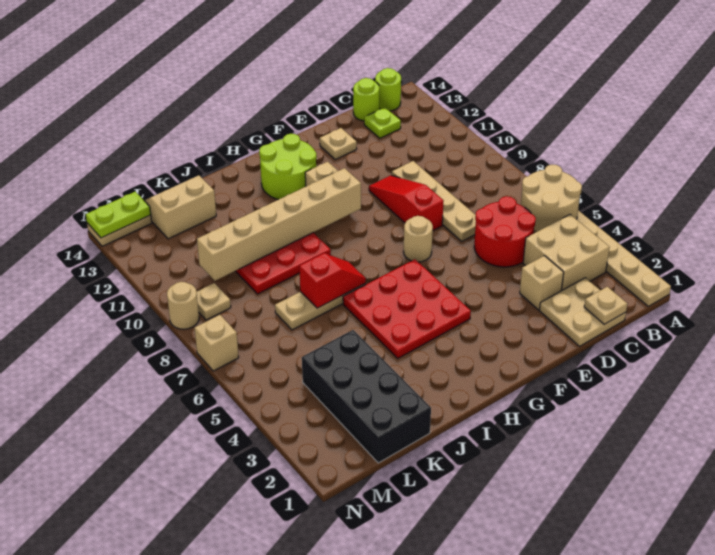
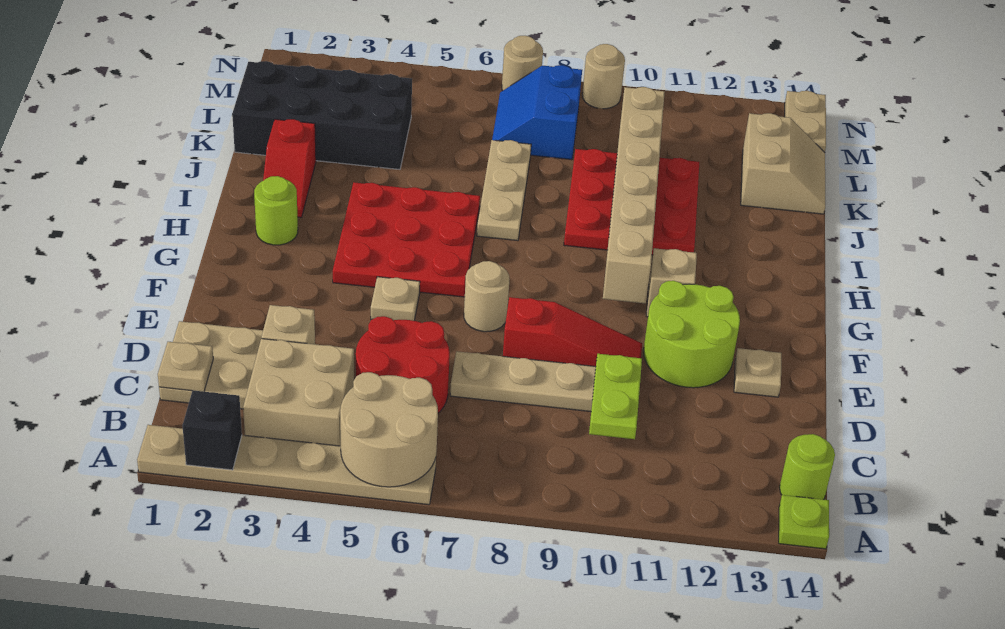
none -> black brick A2 level 2
lime plate C13 level 1 -> lime plate A14 level 1
lime round brick C14 level 1 -> lime round brick H2 level 1
lime round brick G12:H13 level 1 -> lime round brick E11:F12 level 1
red slope I7:J7 level 2 top J -> red slope I2:J2 level 1 top J
none -> blue slope L7:M8 level 1 top 8
tan plate M9 level 1 -> tan plate F5 level 1
lime plate M14:N14 level 2 -> lime plate C10:D10 level 2
tan brick N7 level 1 -> tan round brick N7 level 1

